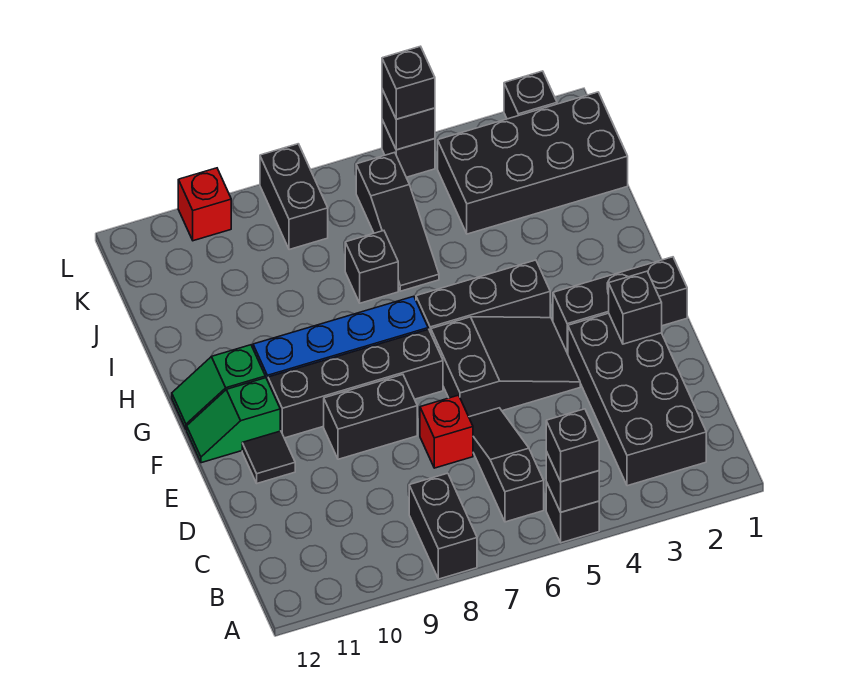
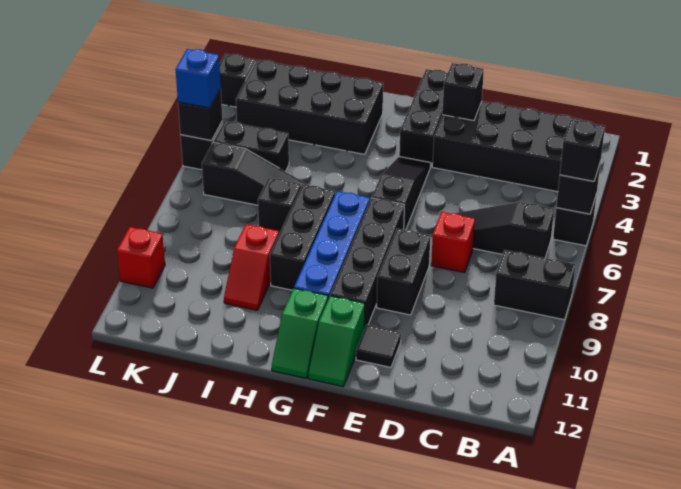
black slope E4:F6 level 1 top 6 -> black slope F4:F6 level 1 top 6
black brick G4:G6 level 1 -> black brick H7:H9 level 1
none -> red slope I9:I10 level 1 top 9
black brick J1:K4 level 1 -> black brick H2:K3 level 1
black brick K8:L8 level 1 -> black brick J5:K5 level 1
black brick L5 level 3 -> blue brick L5 level 3

